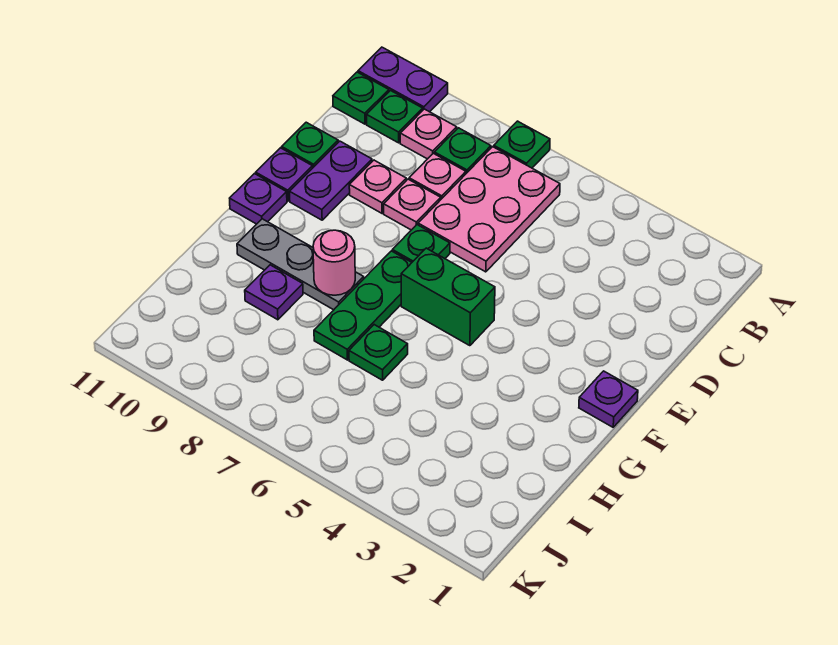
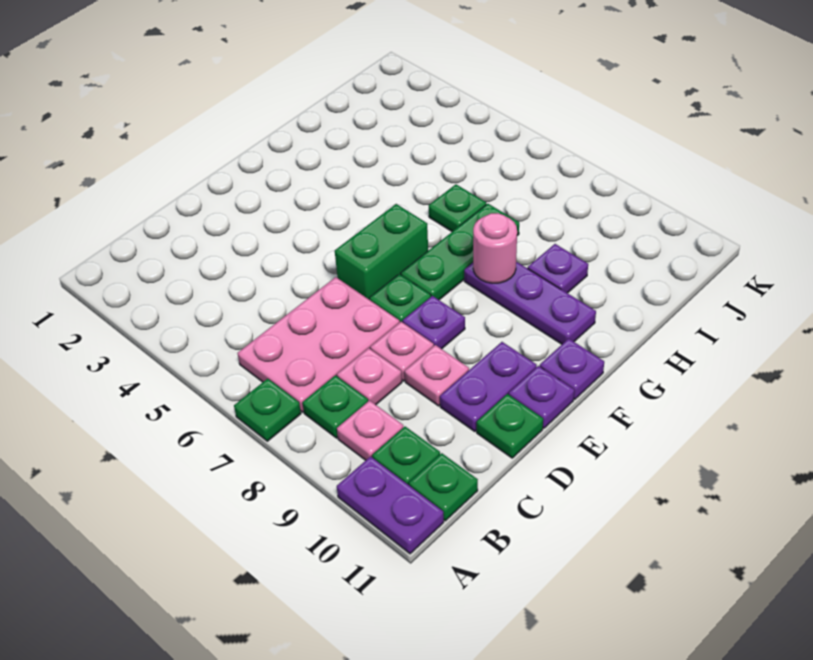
purple plate F1 level 1 -> purple plate E8 level 1
green brick F5:F6 level 1 -> green brick E6:F6 level 1
grey plate G8:G10 level 1 -> purple plate G8:G10 level 1

